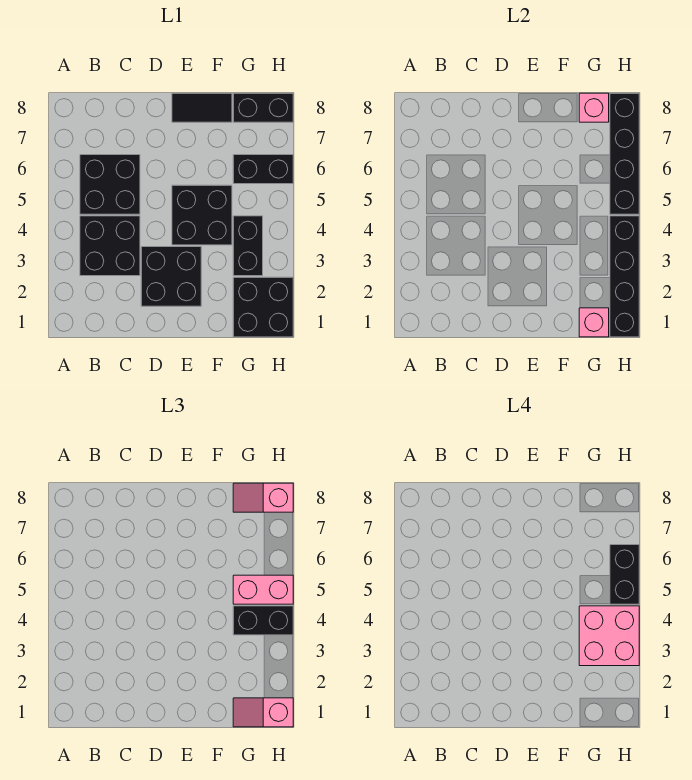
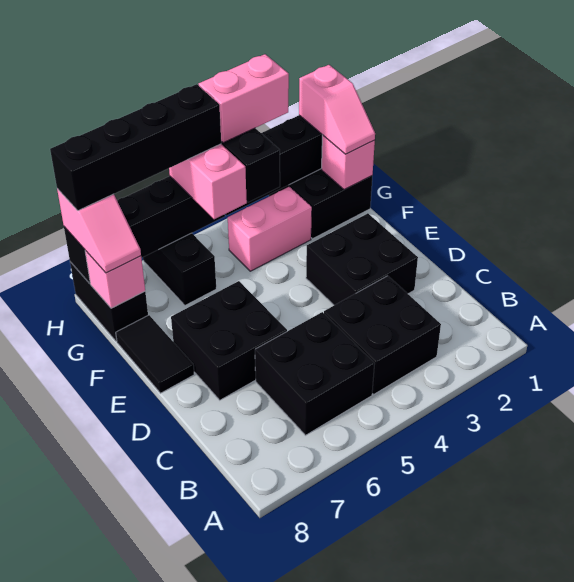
black brick E4:F5 level 1 -> black brick D6:E7 level 1
black brick G3:G4 level 1 -> pink brick G3:G4 level 1
pink brick G3:H4 level 4 -> pink brick H3:H4 level 4
black brick H5:H6 level 4 -> black brick H5:H8 level 4

